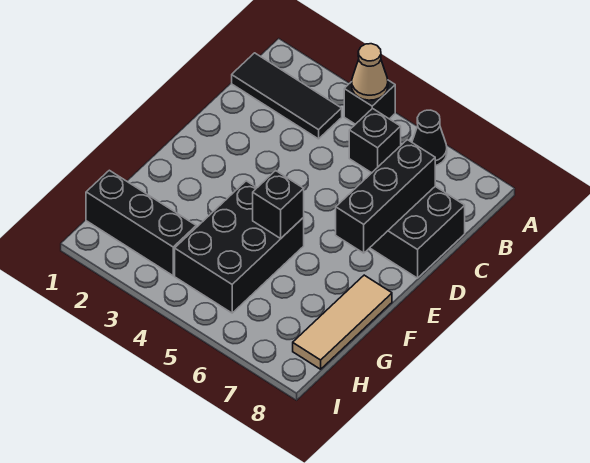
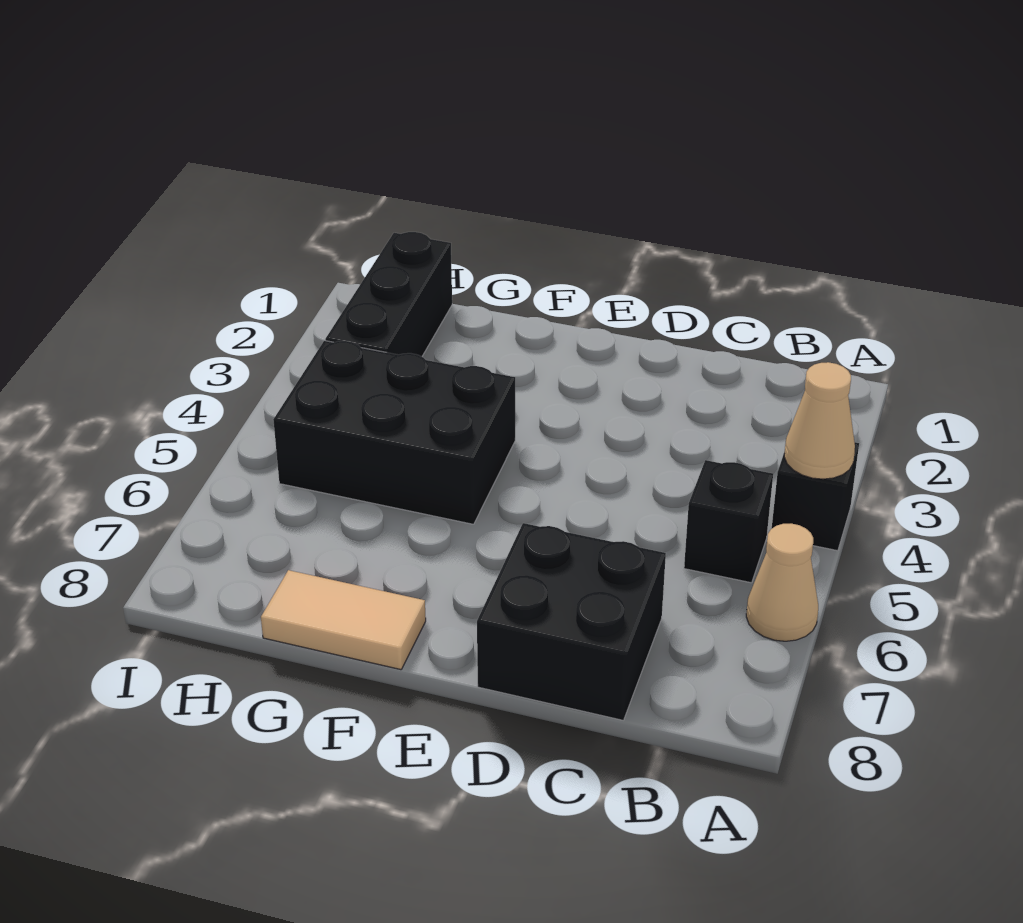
black cone A6 level 1 -> tan cone A6 level 1
black tile B1:B3 level 1 -> none
black brick C7:E7 level 2 -> none
black brick F5 level 2 -> none
tan tile F8:H8 level 1 -> tan tile F8:G8 level 1

